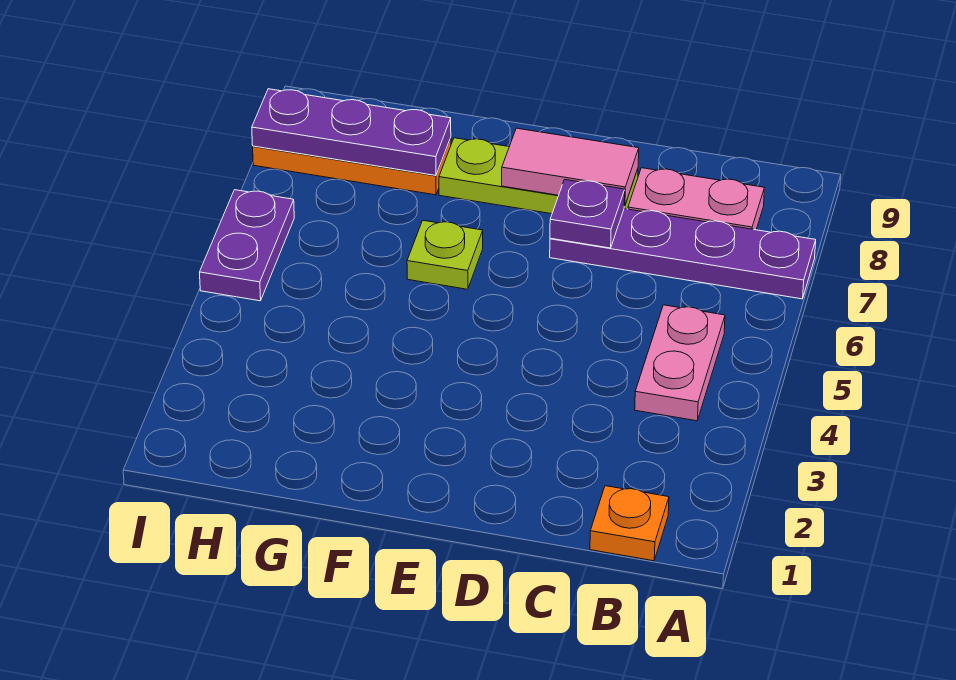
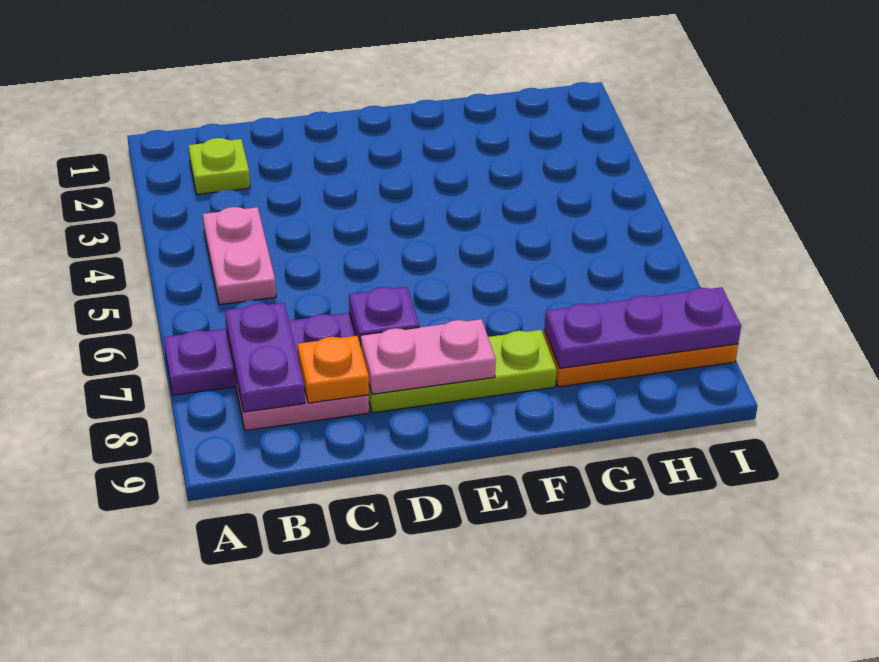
orange plate B1 level 1 -> orange plate C8 level 2
pink tile D8:E8 level 2 -> pink plate D8:E8 level 2
lime plate F6 level 1 -> lime plate B2 level 1
purple plate I5:I6 level 1 -> purple plate B7:B8 level 2

